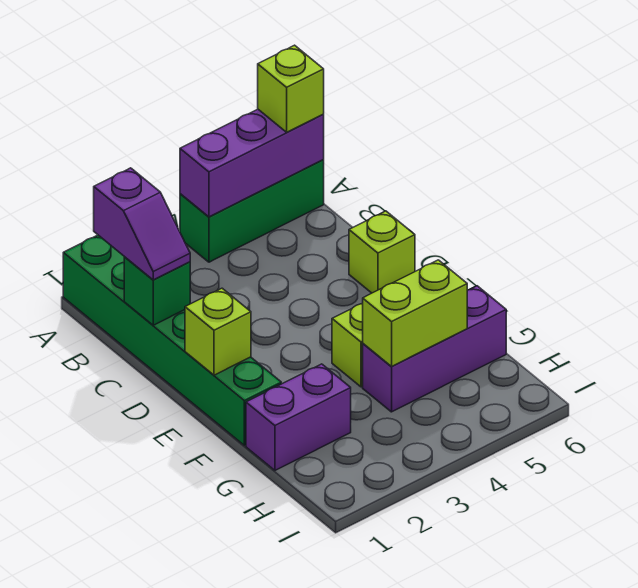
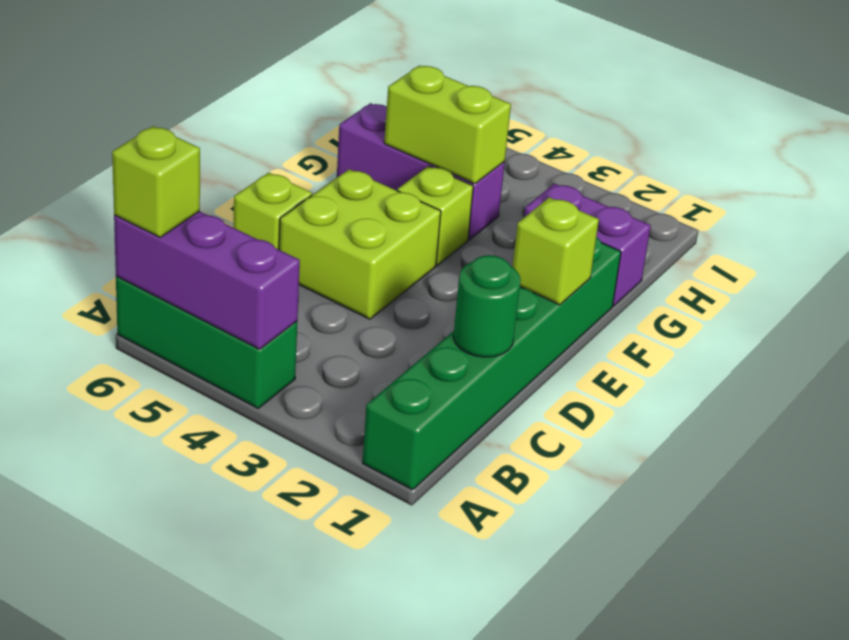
purple slope B1:C1 level 3 top B -> none
green brick C1 level 2 -> green round brick C1 level 2
none -> lime brick D4:E5 level 1

